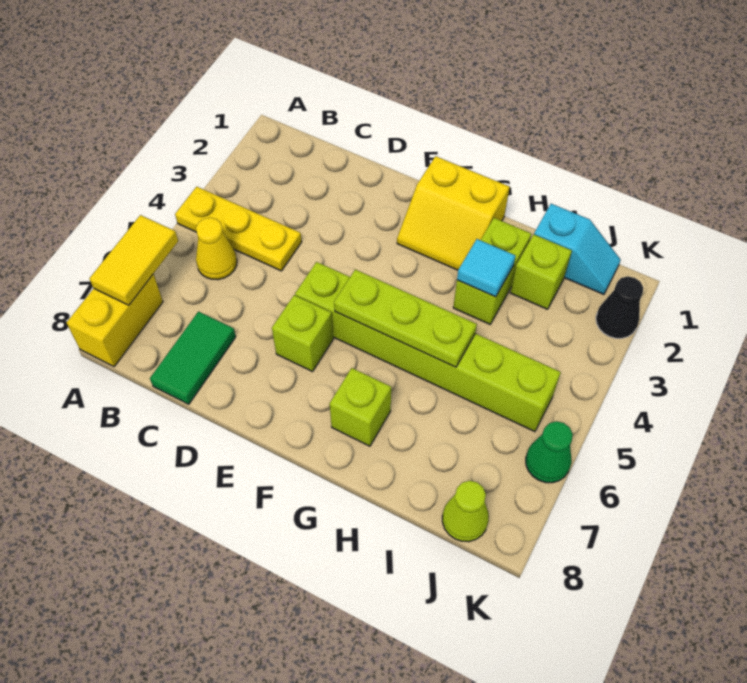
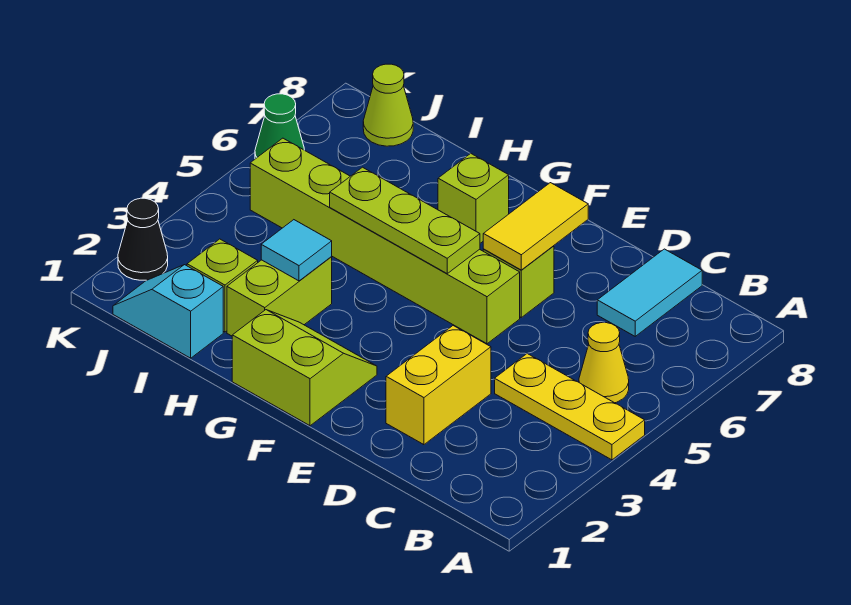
yellow tile A6:A7 level 2 -> yellow tile E6:E7 level 2
yellow brick A7:A8 level 1 -> yellow brick D2:D3 level 1
green tile C7:C8 level 1 -> cyan tile C7:C8 level 1
yellow slope F1:G2 level 1 top 1 -> lime slope F1:G2 level 1 top 1

